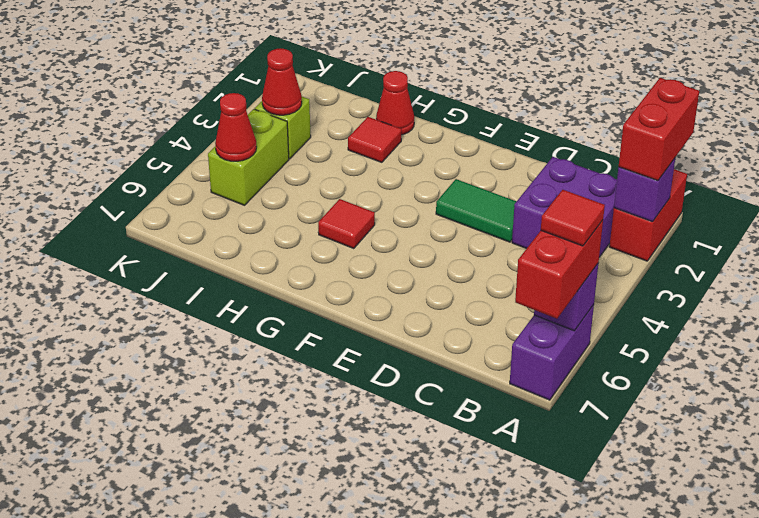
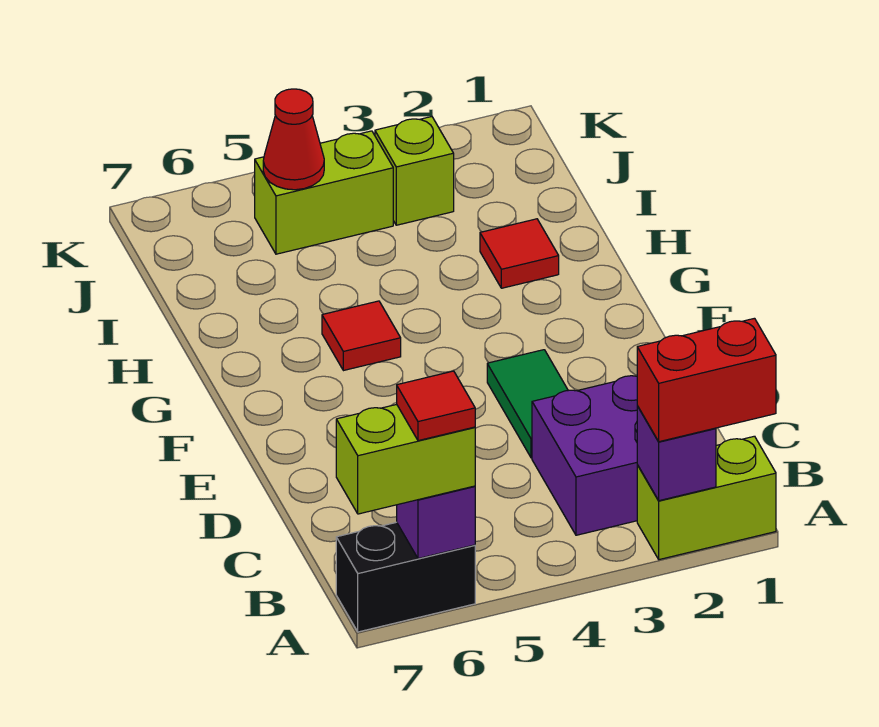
red brick A1:A2 level 1 -> lime brick A1:A2 level 1
purple brick A6:A7 level 1 -> black brick A6:A7 level 1
red brick A6:A7 level 3 -> lime brick A6:A7 level 3
red cone H1 level 1 -> none
red cone J3 level 2 -> none

